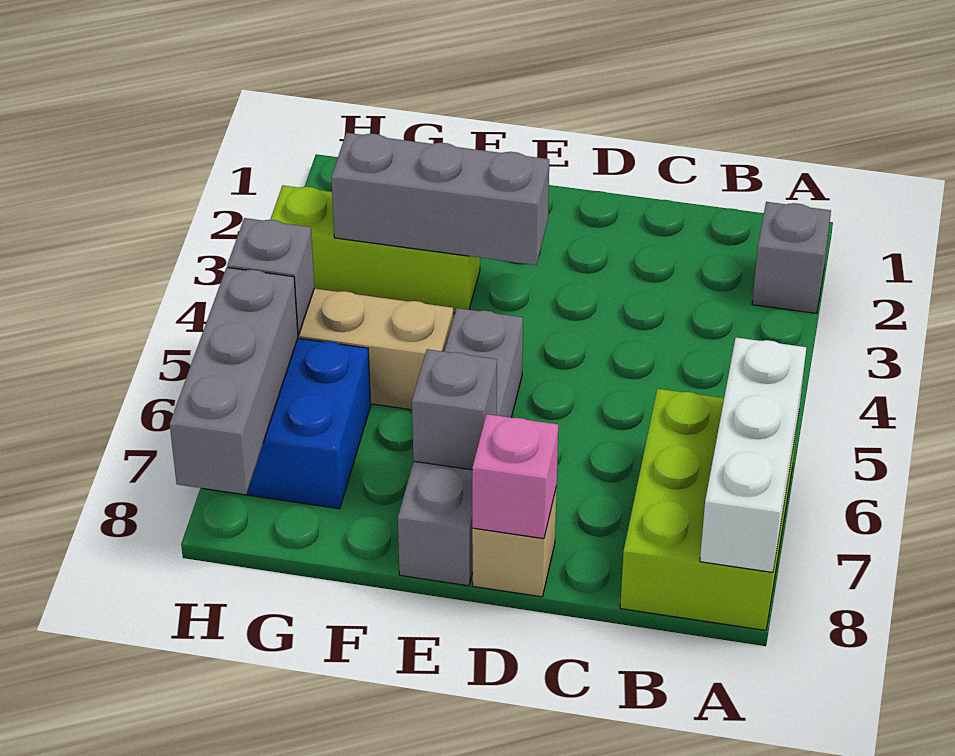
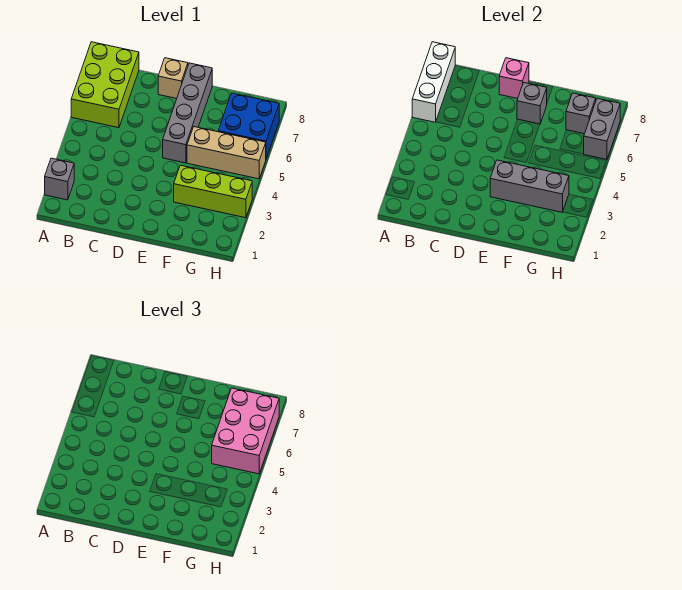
none -> pink brick G5:H7 level 3
grey brick H5 level 2 -> grey brick G7 level 2
grey brick H6:H8 level 2 -> grey brick H6:H7 level 2

